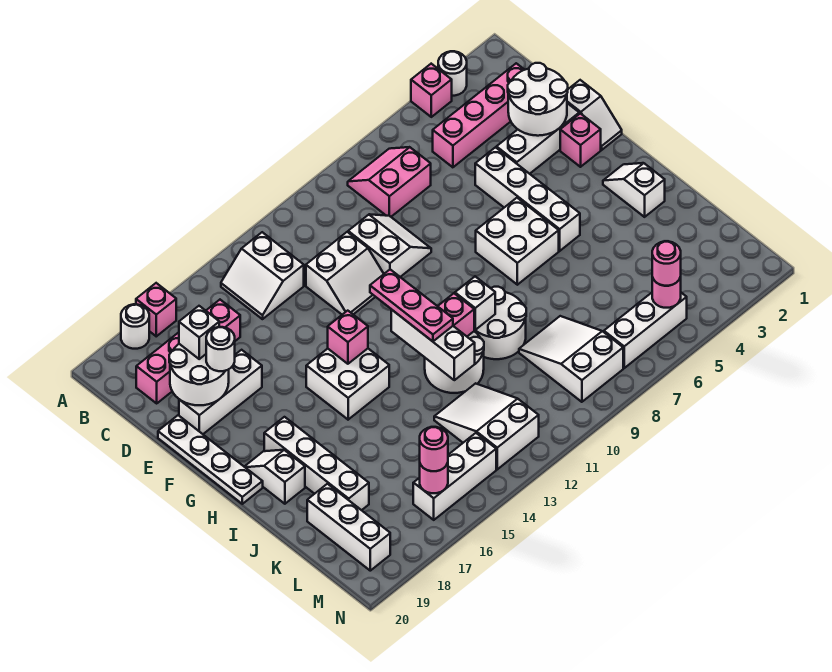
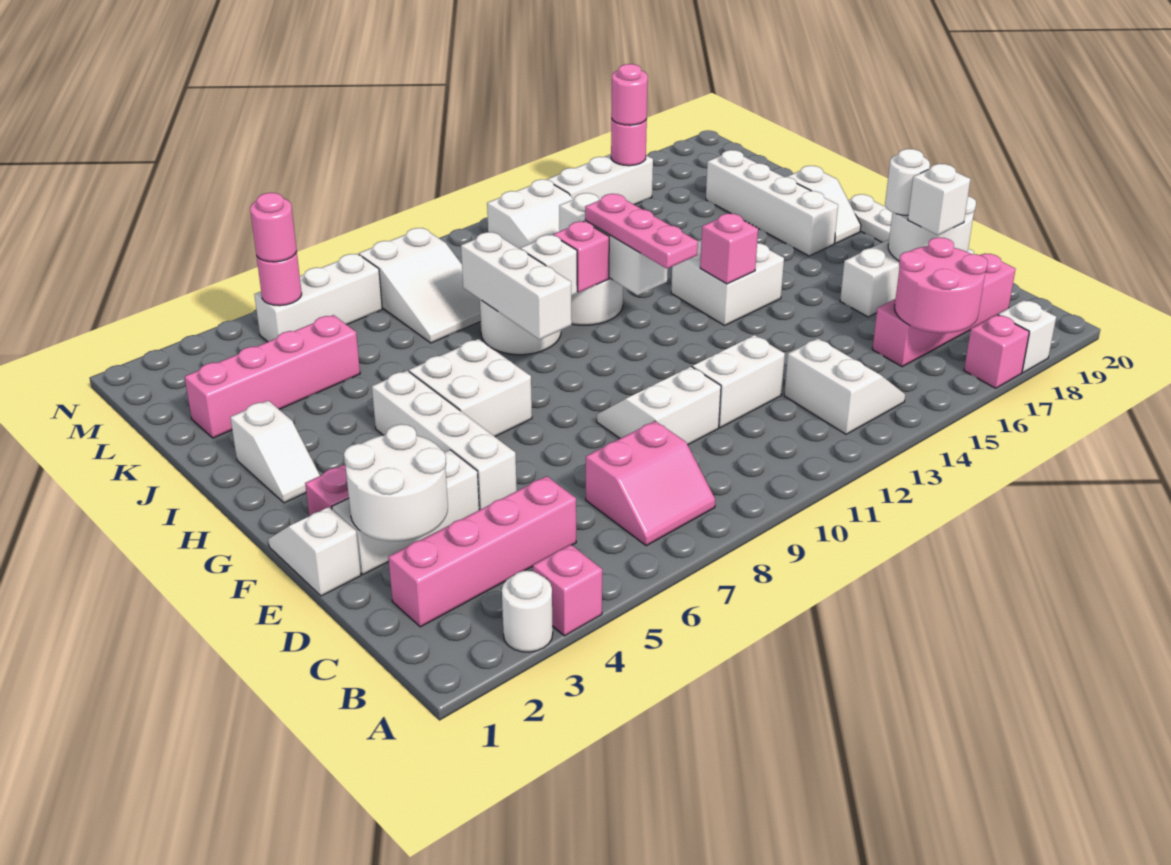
white round brick A18 level 1 -> white brick A18 level 1
none -> pink round brick B16:C17 level 2
white slope D9:E10 level 1 top 10 -> white slope D9:E10 level 1 top D
none -> pink brick K2:K5 level 1
white brick K19:M19 level 1 -> white brick H9:J9 level 2

